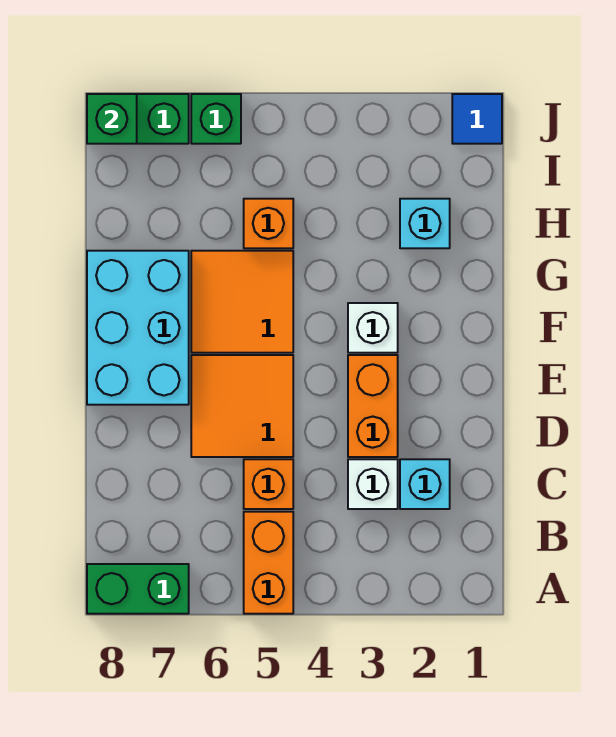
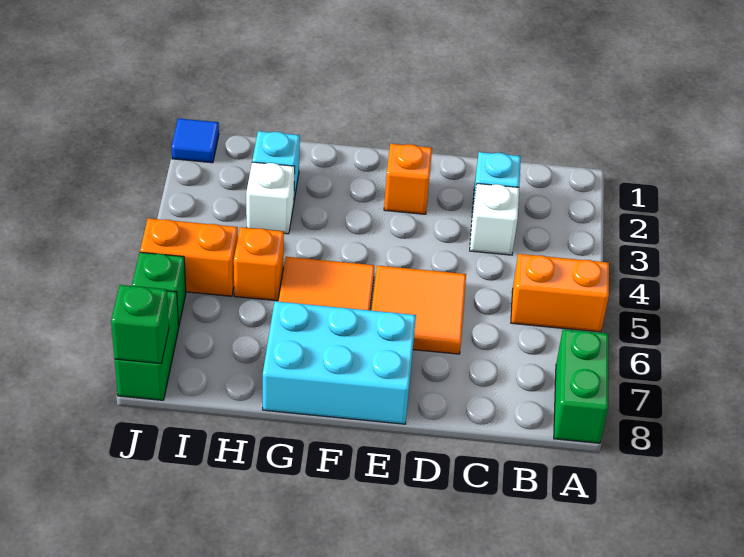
orange brick C5 level 1 -> orange brick E2 level 1
orange brick D3:E3 level 1 -> orange brick I5:J5 level 1
white brick F3 level 1 -> white brick H3 level 1

